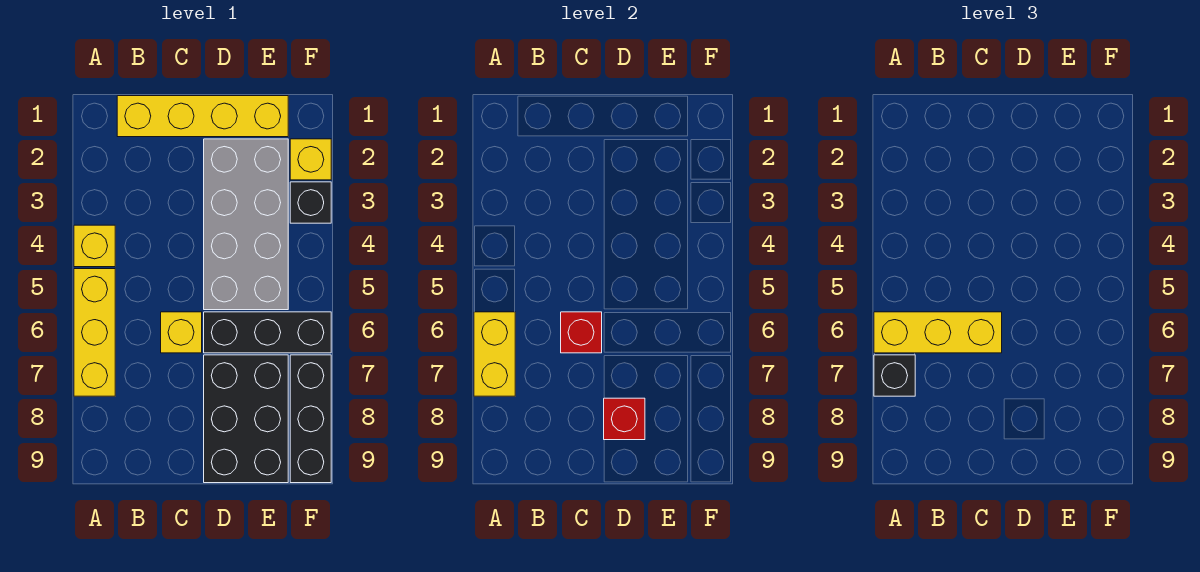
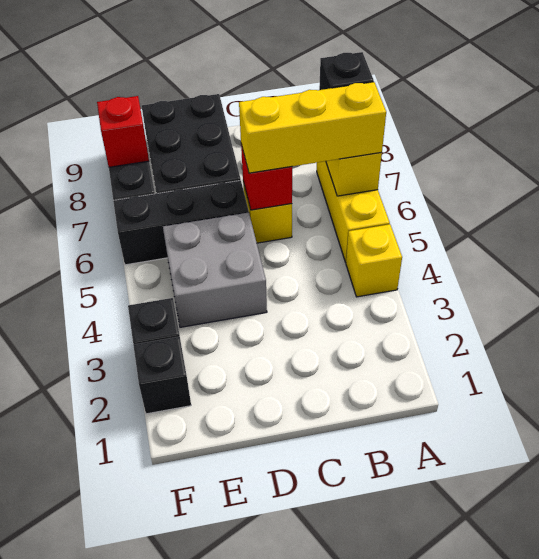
yellow brick B1:E1 level 1 -> none
grey brick D2:E5 level 1 -> grey brick D4:E5 level 1
red brick D8 level 2 -> red brick F8 level 2
yellow brick F2 level 1 -> black brick F2 level 1

